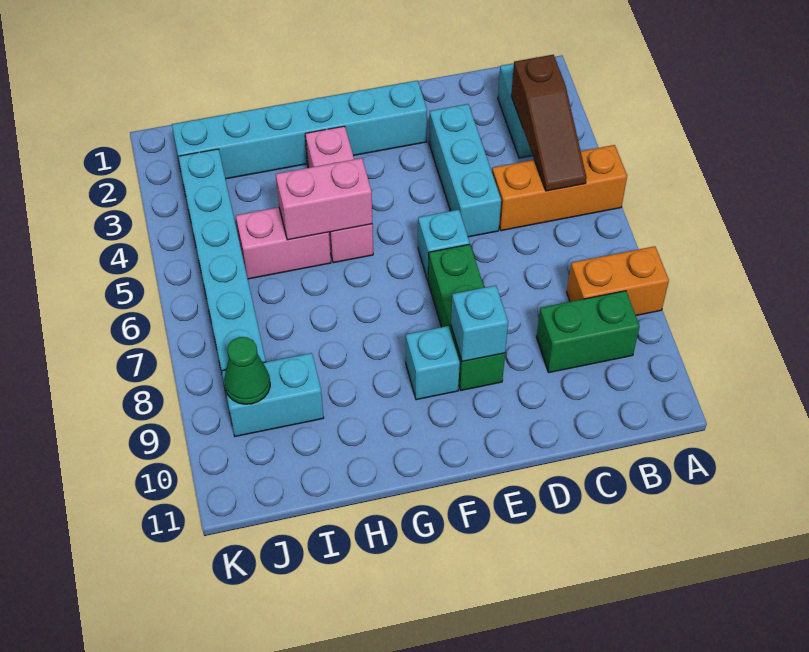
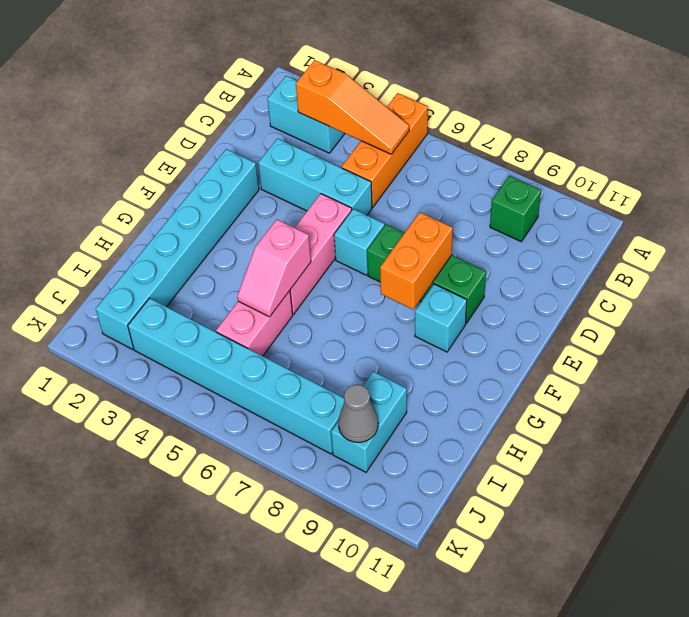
orange brick A8:B8 level 1 -> orange brick E8:F8 level 2
brown slope B3:B5 level 2 top 3 -> orange slope B3:B5 level 2 top 3
green brick B9:C9 level 1 -> green brick B9 level 1
cyan brick E9 level 2 -> none
pink brick G3:G5 level 1 -> pink brick E5:G5 level 1
pink brick G5:H5 level 2 -> pink slope G5:H5 level 2 top G
green cone J9 level 2 -> grey cone J9 level 2

